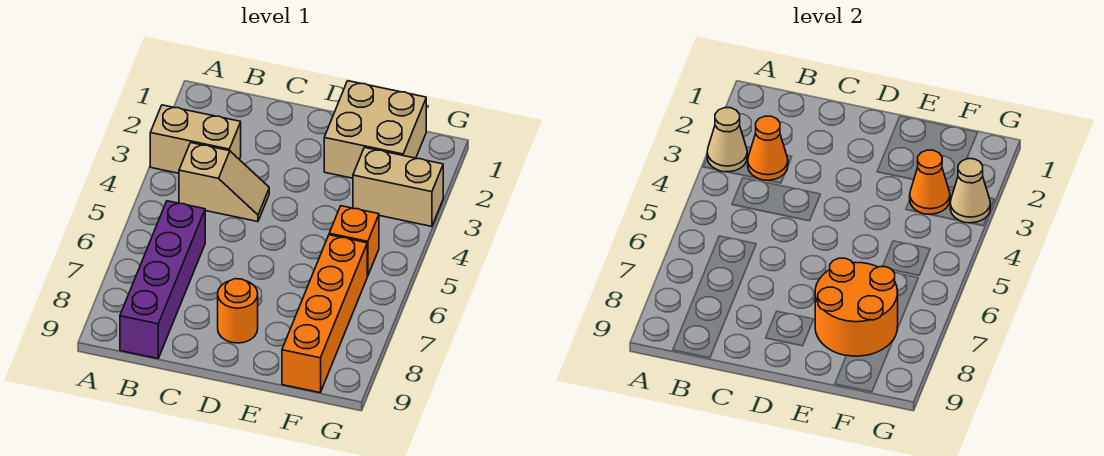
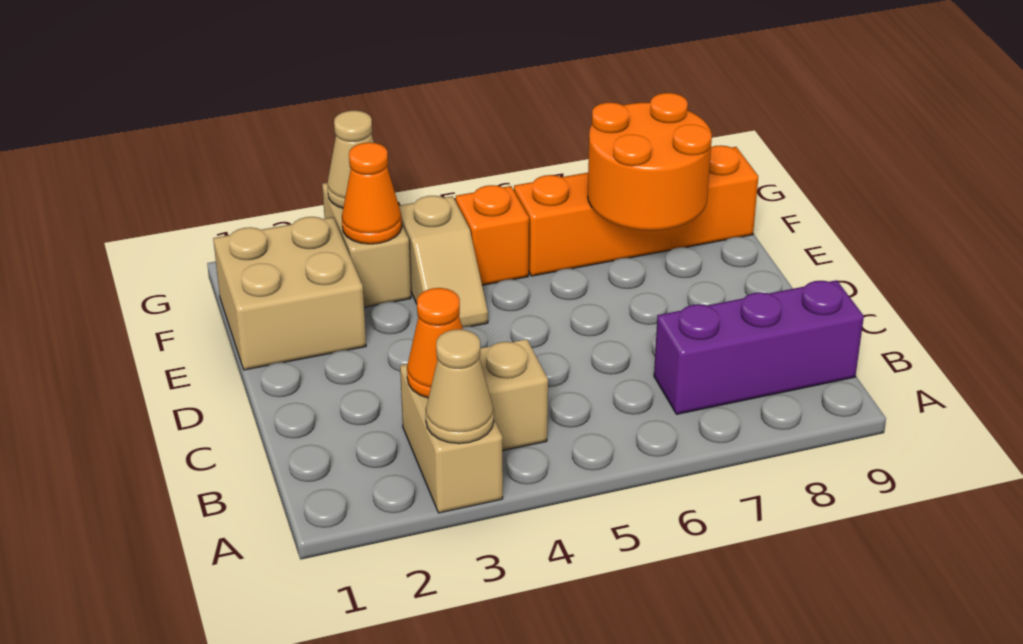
purple brick B6:B9 level 1 -> purple brick B7:B9 level 1
orange round brick D8 level 1 -> none
none -> tan slope E4:F4 level 1 top F

